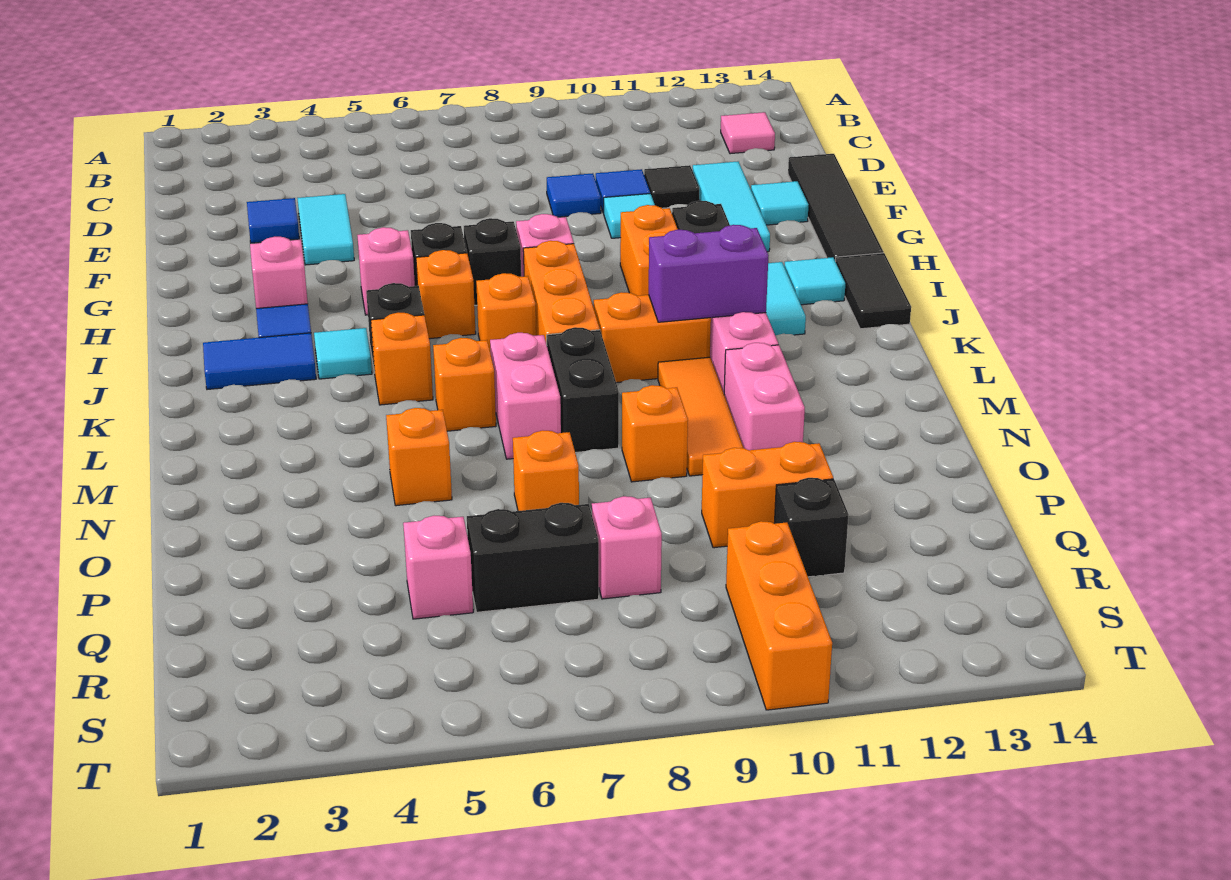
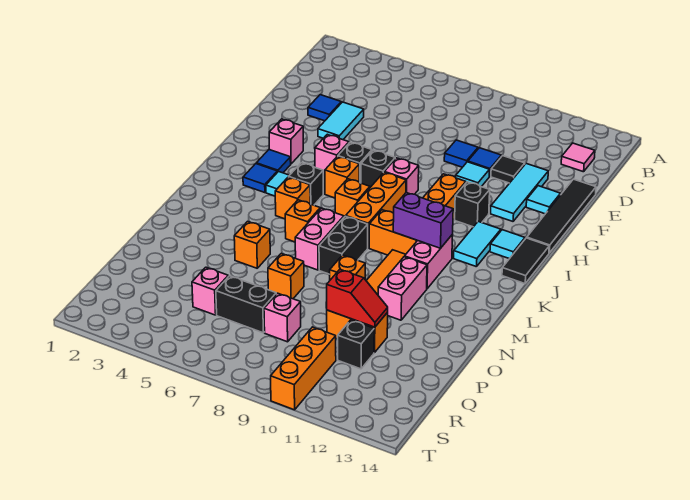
blue tile J2:J3 level 1 -> blue tile J3 level 1
none -> red slope P10:P11 level 2 top 10

